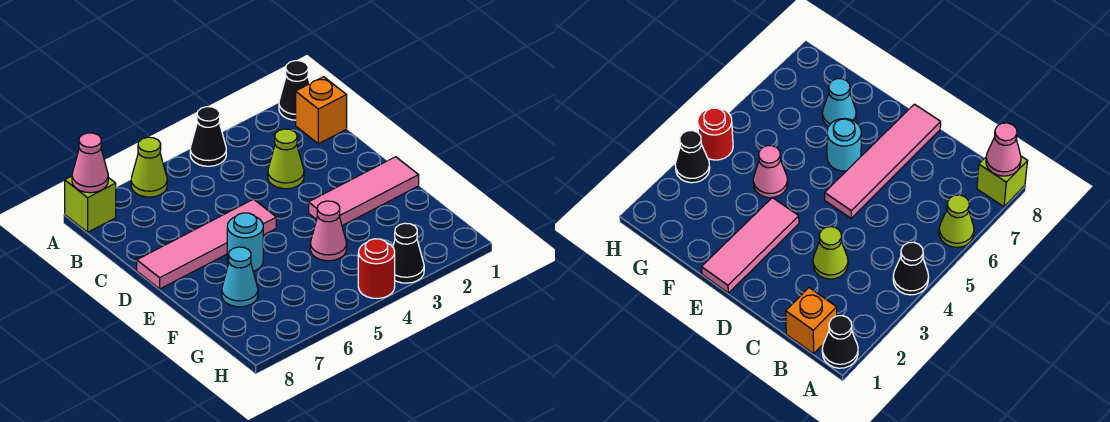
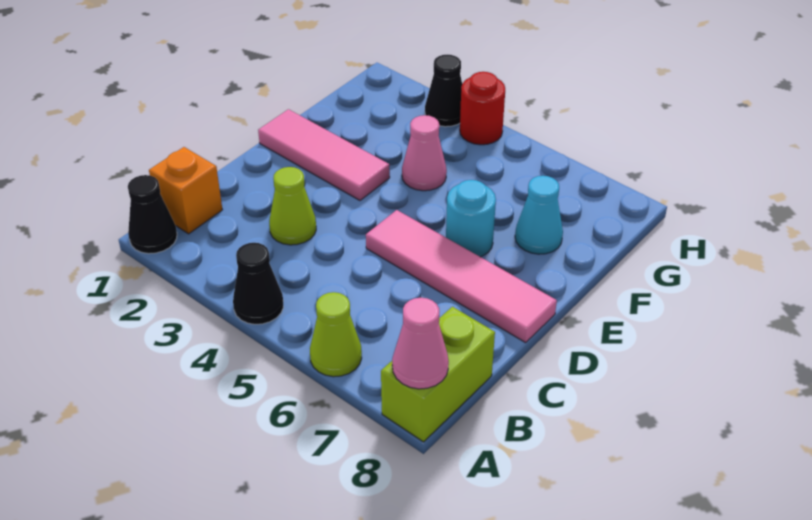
lime brick A8 level 1 -> lime brick A8:B8 level 1

